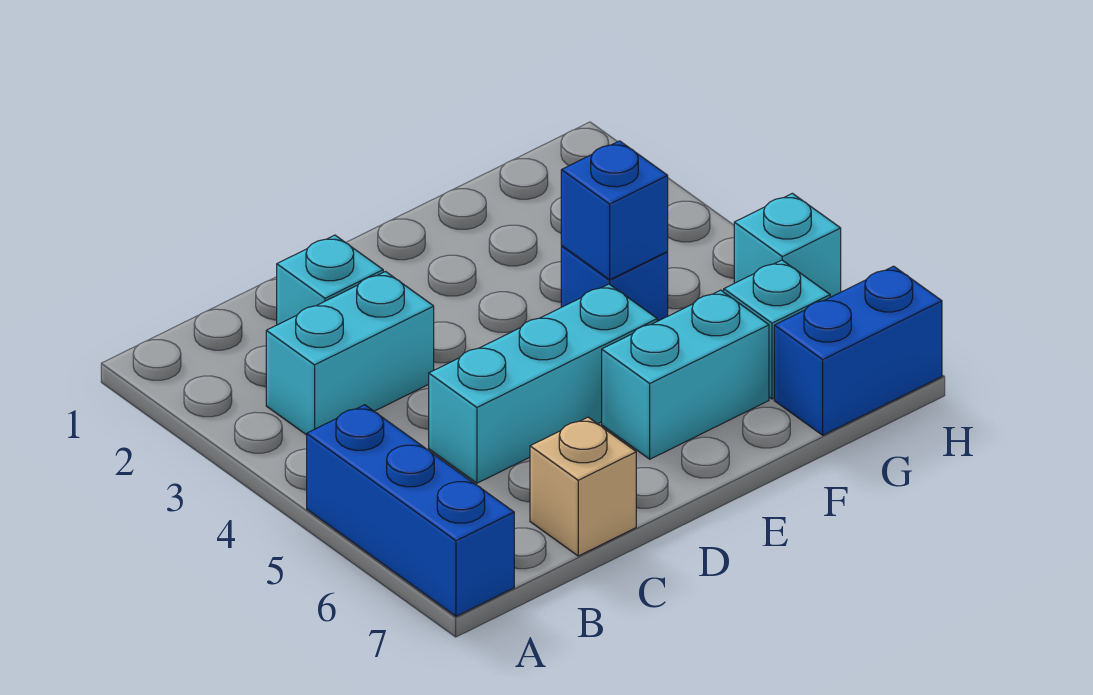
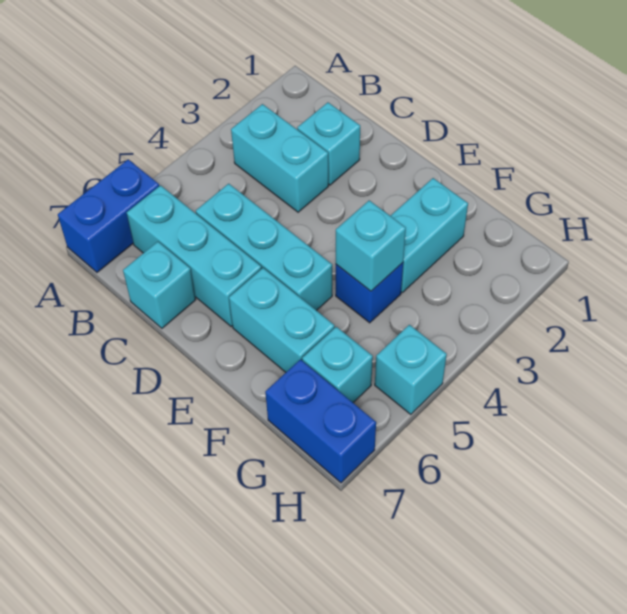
blue brick A5:A7 level 1 -> blue brick A6:A7 level 1
none -> cyan brick B6:D6 level 1
tan brick C7 level 1 -> cyan brick C7 level 1
none -> cyan brick F2:F3 level 1
blue brick F4 level 2 -> cyan brick F4 level 2

